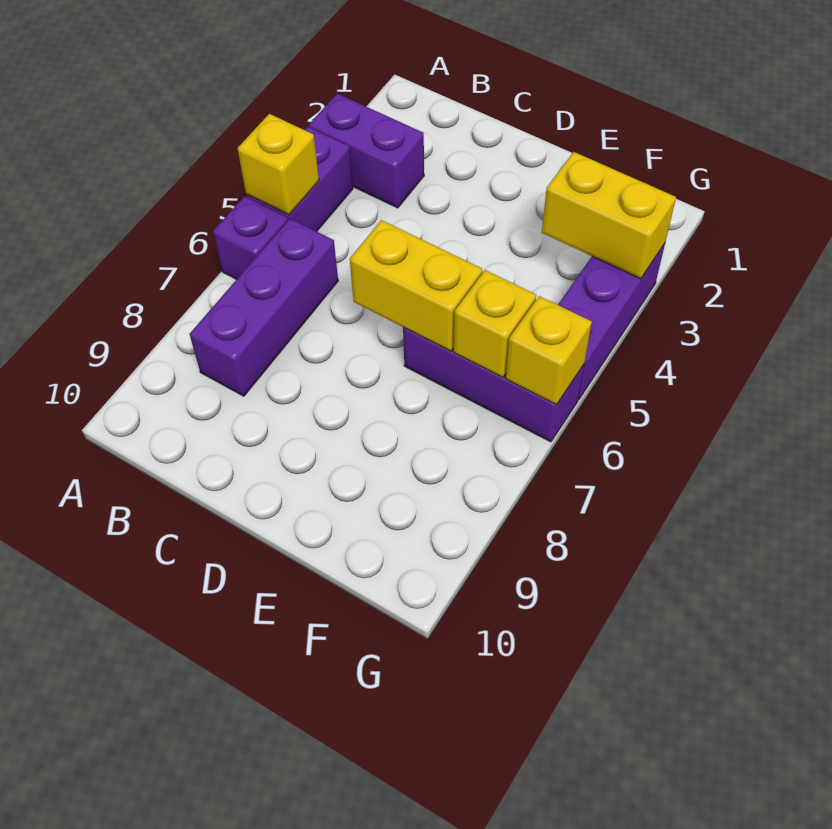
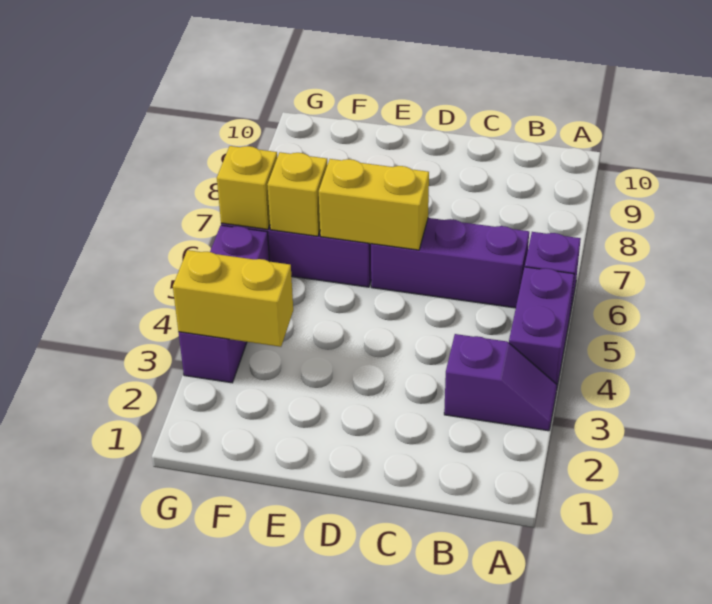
purple brick A3:B3 level 1 -> purple slope A3:B3 level 1 top B
yellow brick A5 level 2 -> none
purple brick B6:B8 level 1 -> purple brick B6:D6 level 1

